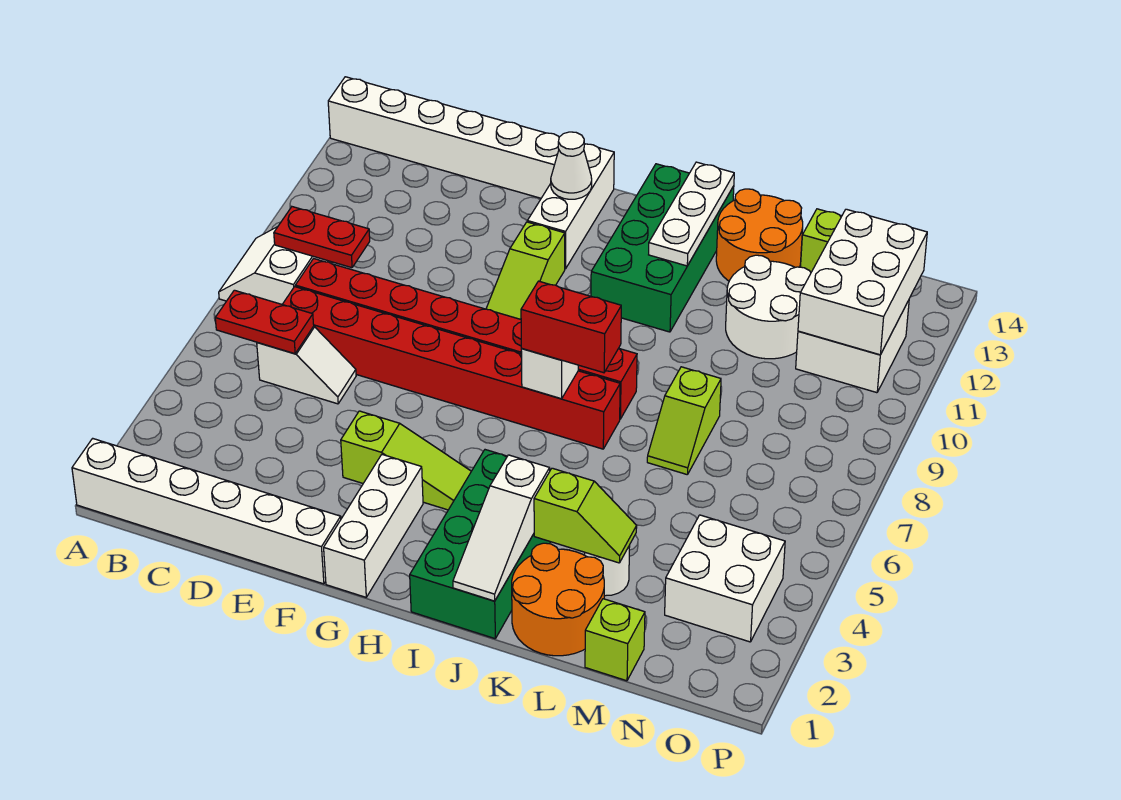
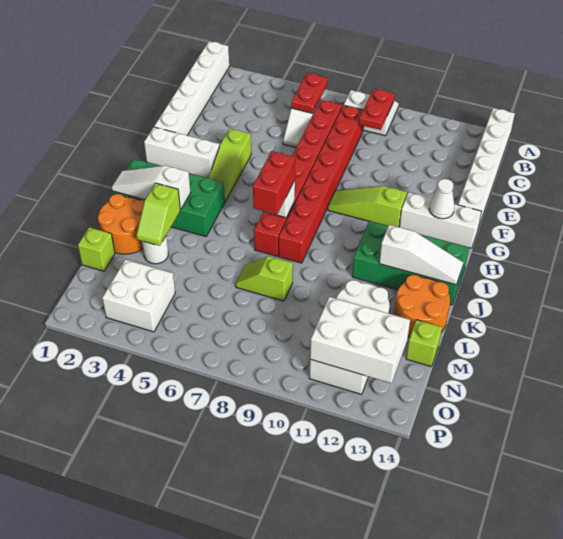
white plate J12:J14 level 2 -> white slope J12:J14 level 2 top 12

